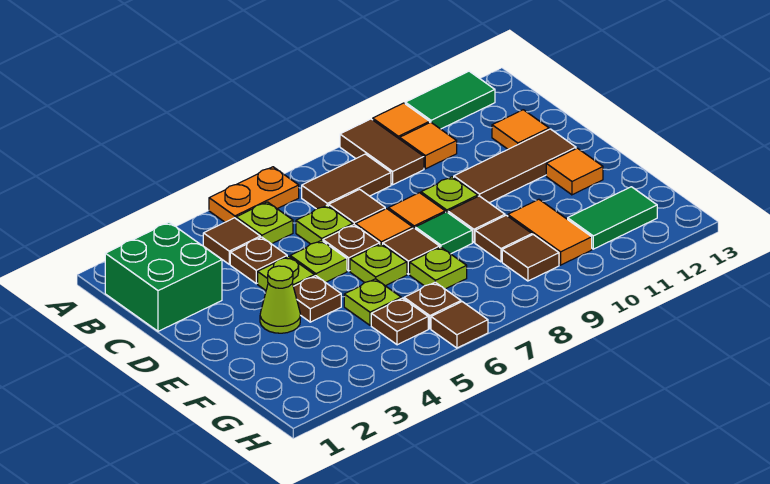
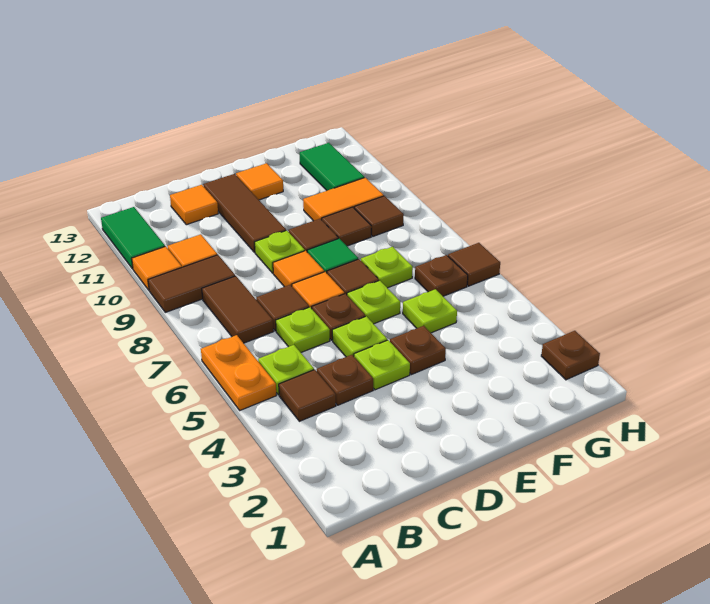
green brick B1:C2 level 1 -> none
lime cone E3 level 1 -> none
brown plate G5 level 1 -> brown plate H2 level 1

